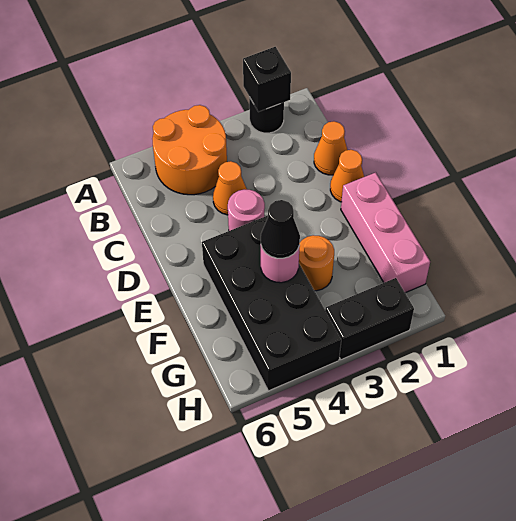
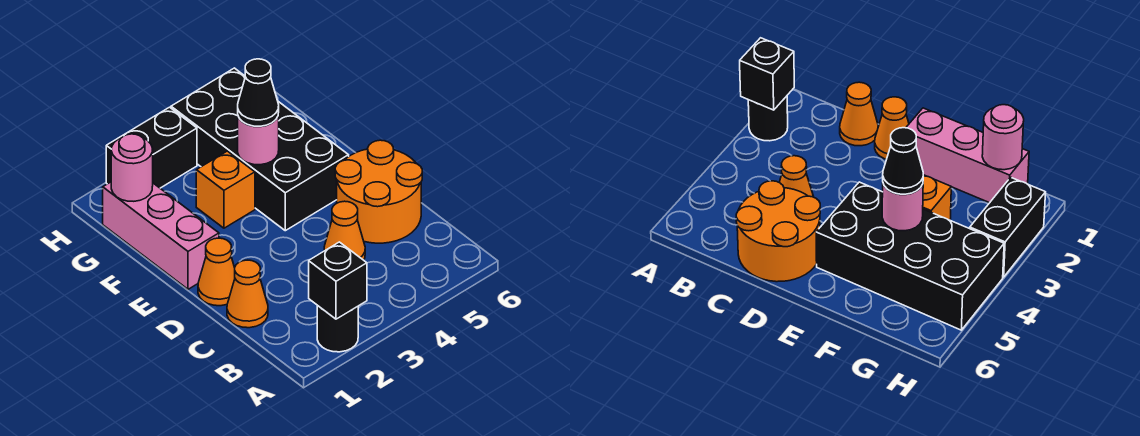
orange round brick A4:B5 level 1 -> orange round brick C5:D6 level 1
pink round brick D4 level 1 -> pink round brick G1 level 2
orange round brick F3 level 1 -> orange brick F3 level 1

